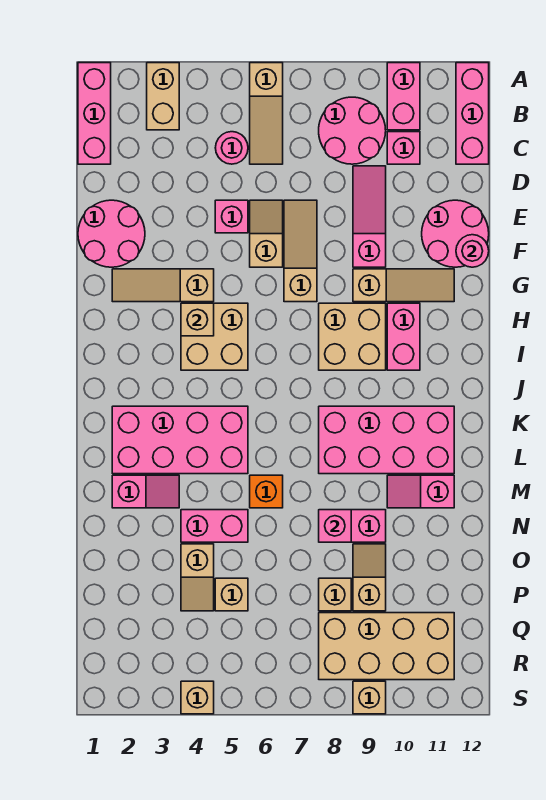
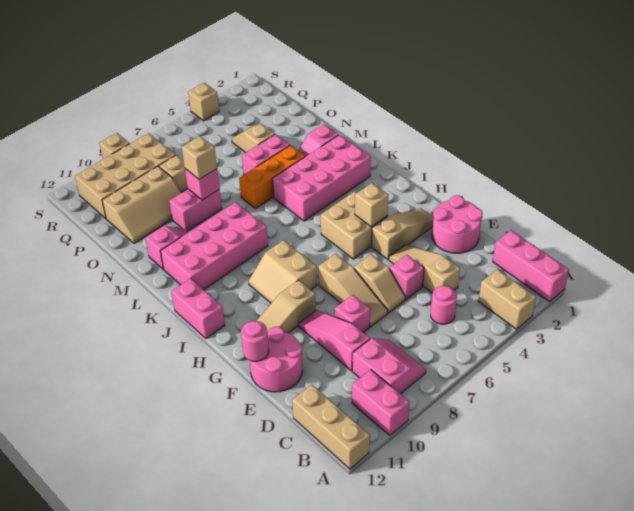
tan slope A6:C6 level 1 top A -> tan slope D4:F4 level 1 top D
pink brick A12:C12 level 1 -> tan brick A12:C12 level 1
pink round brick B8:C9 level 1 -> pink slope B8:C9 level 1 top 9
pink brick C10 level 1 -> pink brick E8 level 1
pink slope D9:F9 level 1 top F -> pink slope D9:F9 level 1 top D
tan brick H8:I9 level 1 -> tan slope H8:I9 level 1 top 8
pink brick H10:I10 level 1 -> pink brick I12:J12 level 1
orange brick M6 level 1 -> orange brick M4:M6 level 1
tan slope O9:P9 level 1 top P -> tan slope O9:P11 level 1 top P
tan brick P5 level 1 -> tan brick N8 level 3

